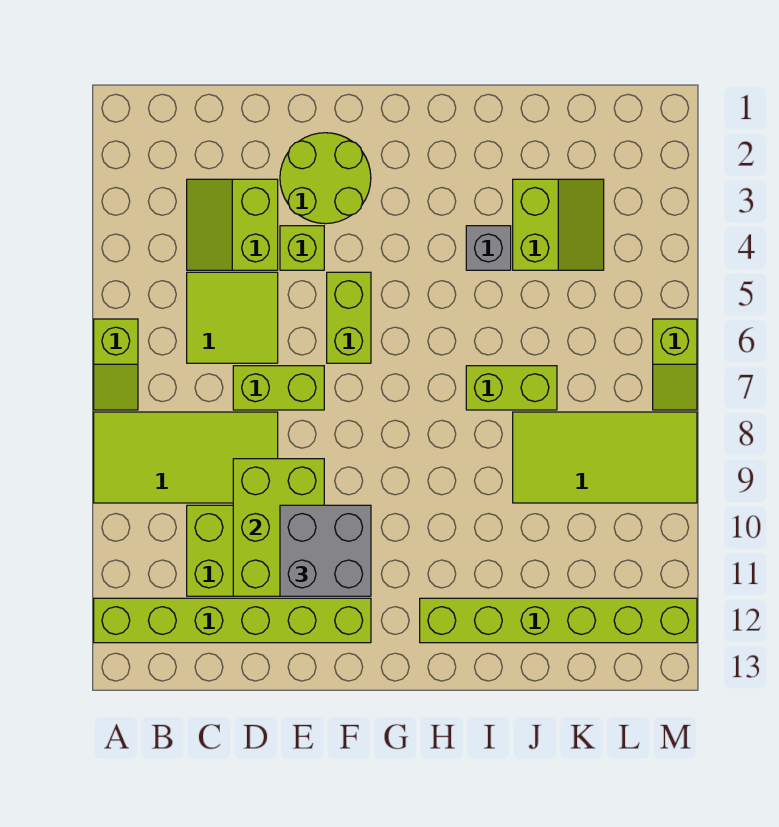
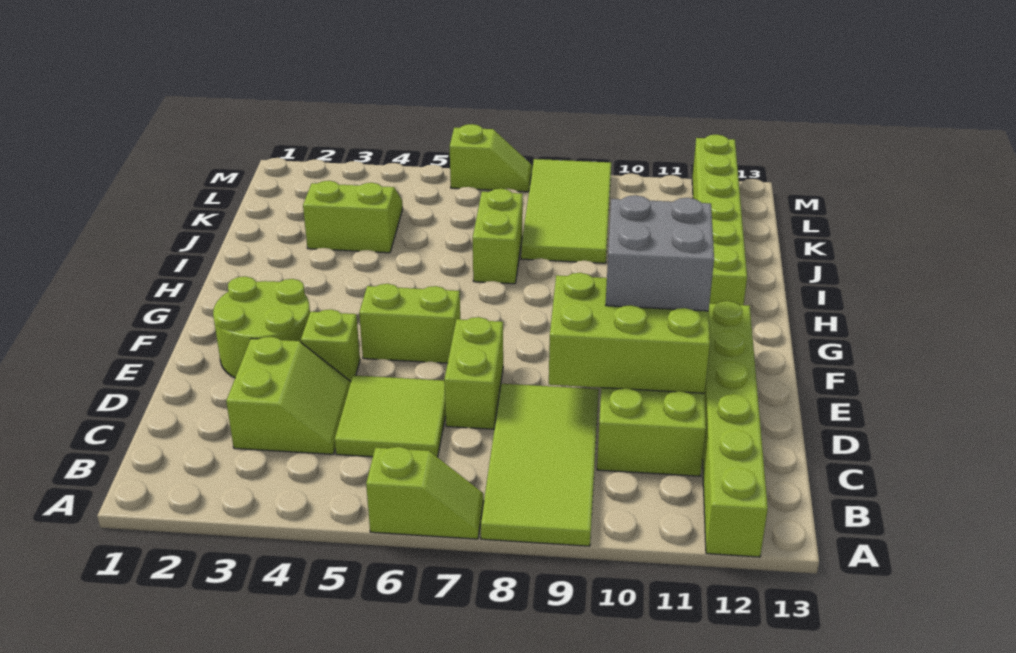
lime slope C3:D4 level 1 top D -> lime slope C3:D4 level 1 top 3
grey brick I4 level 1 -> none

